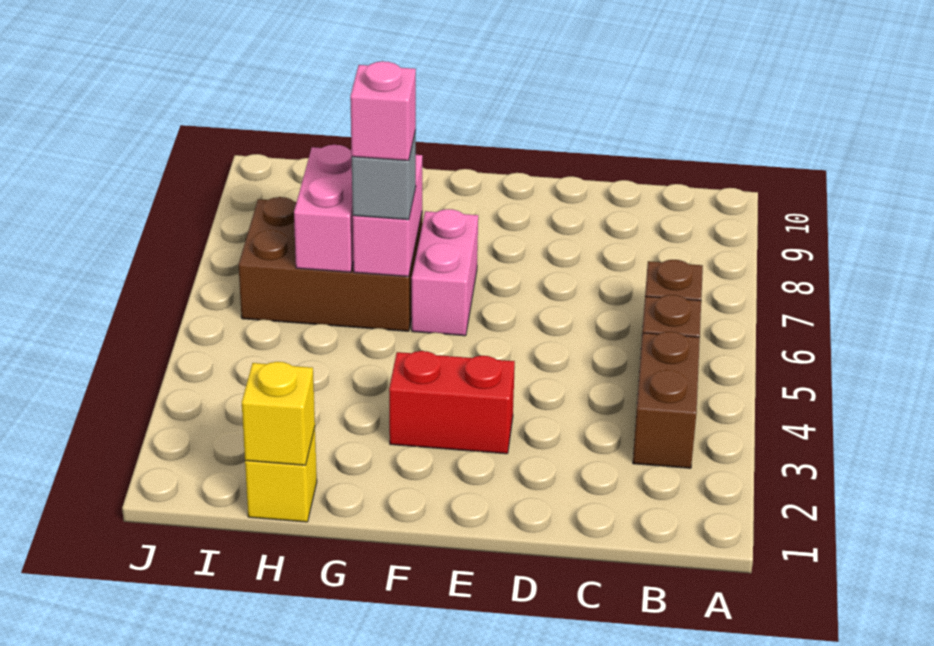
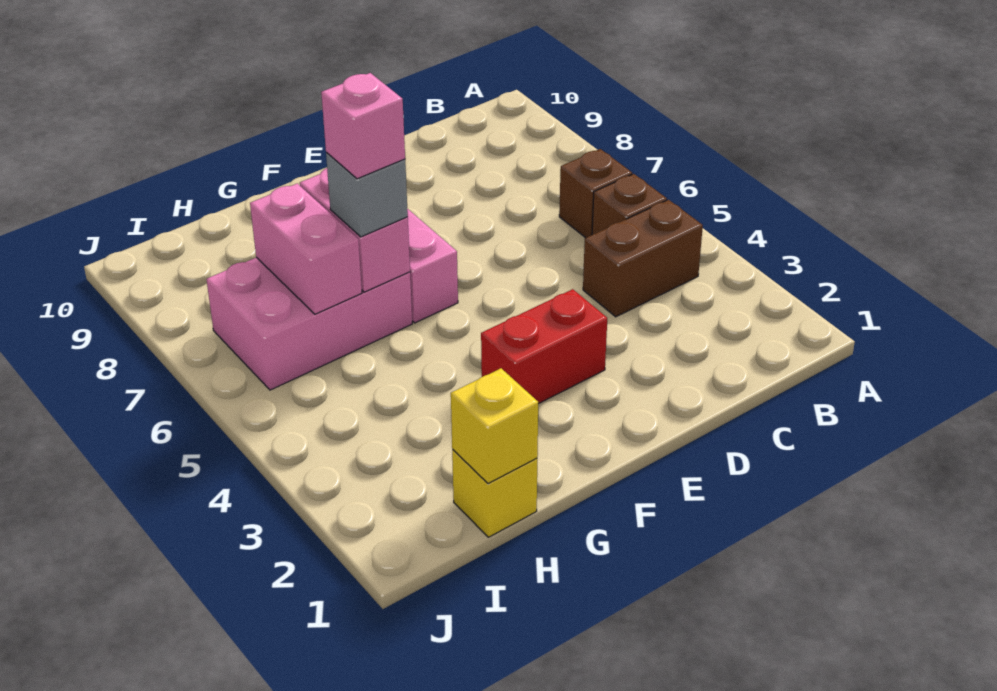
brown brick B3:B4 level 1 -> brown brick B4:C4 level 1
brown brick G6:I7 level 1 -> pink brick G6:I7 level 1

